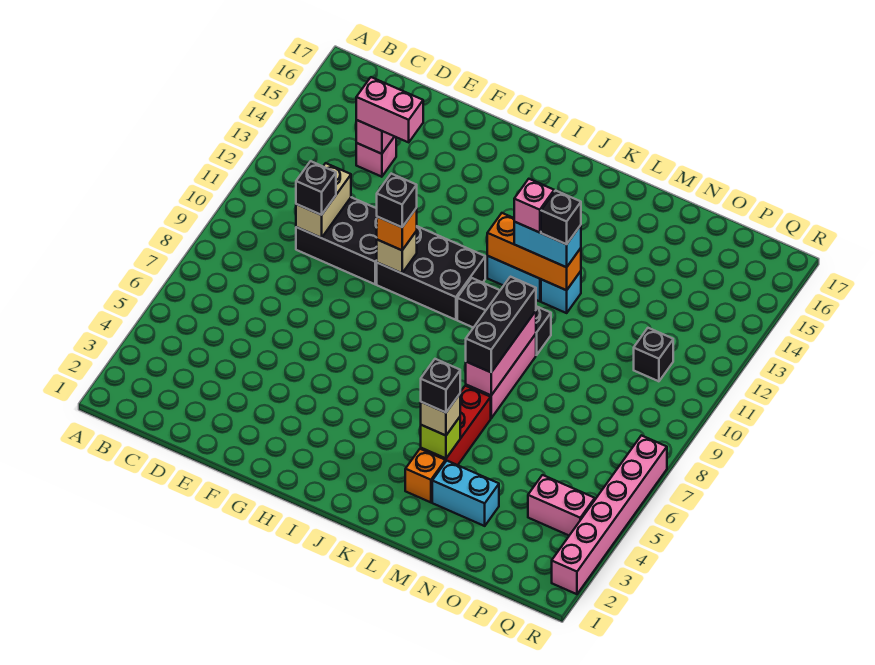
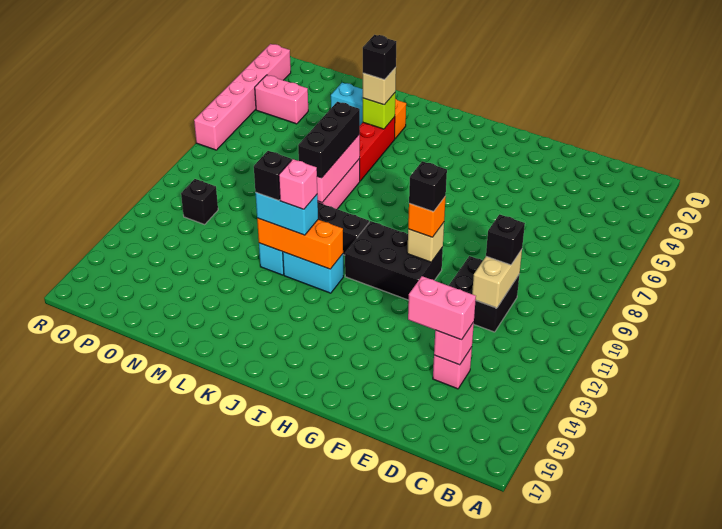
black brick D10:F11 level 1 -> black brick D10:E11 level 1

